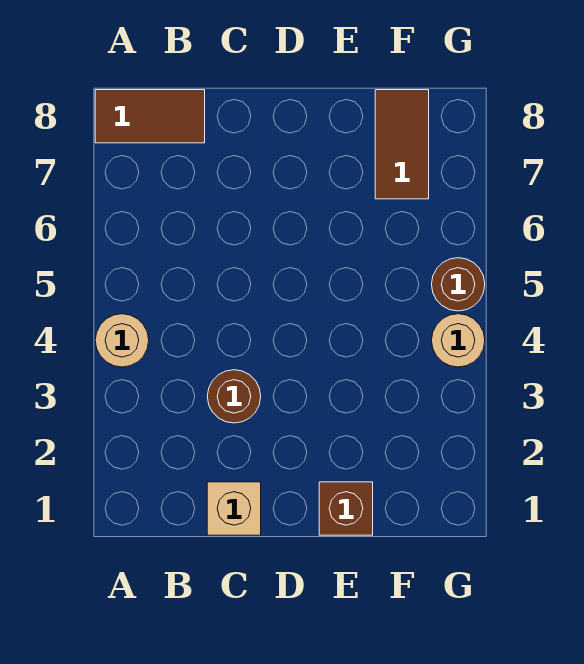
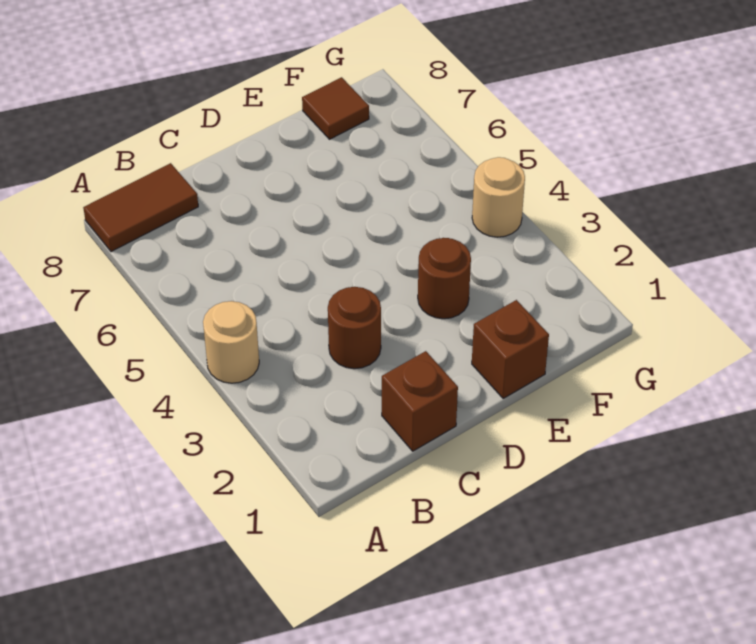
tan brick C1 level 1 -> brown brick C1 level 1
brown tile F7:F8 level 1 -> brown tile F8 level 1
brown round brick G5 level 1 -> brown round brick E3 level 1

